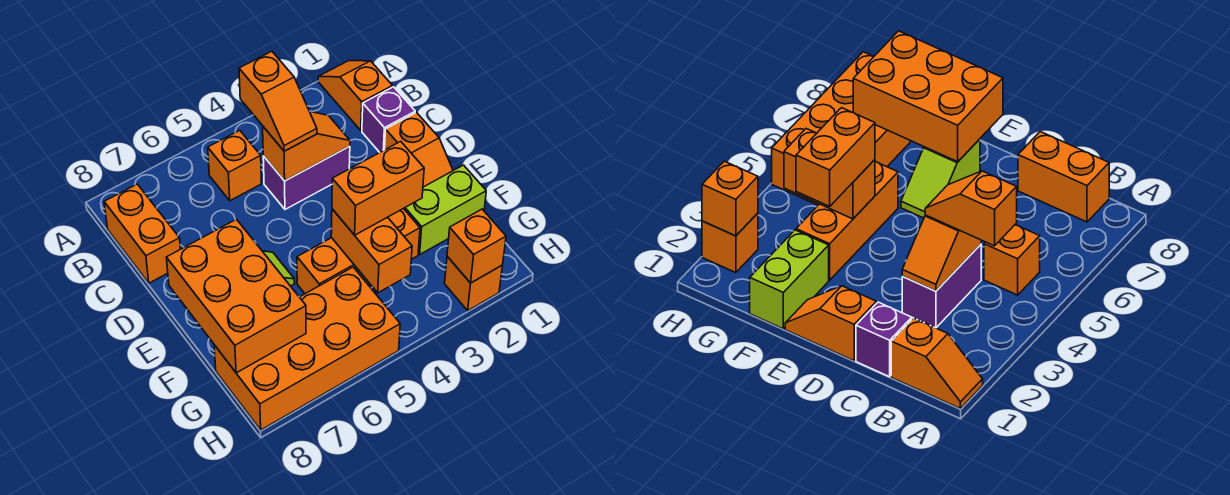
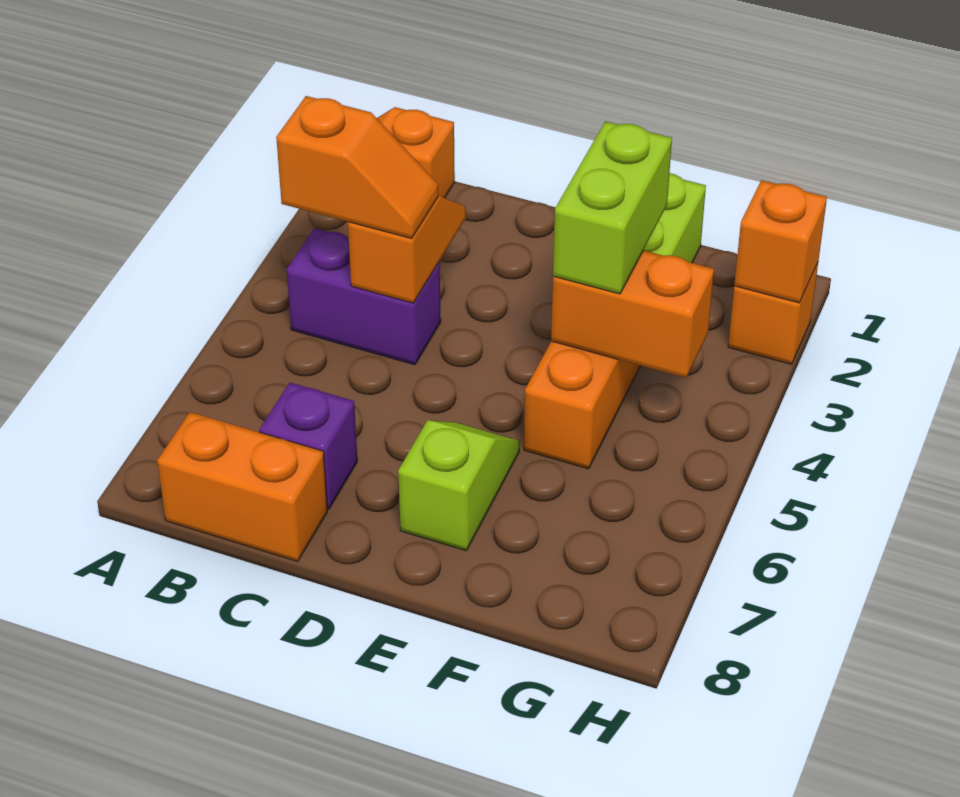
orange brick B5 level 1 -> none
purple brick C1 level 1 -> purple brick C7 level 1
purple brick C3:C4 level 1 -> purple brick B4:C4 level 1
orange slope D1:E1 level 1 top D -> none
orange brick E7:G8 level 2 -> none
orange brick F3:F4 level 3 -> lime brick F3:F4 level 3
orange brick G5:H8 level 1 -> none

